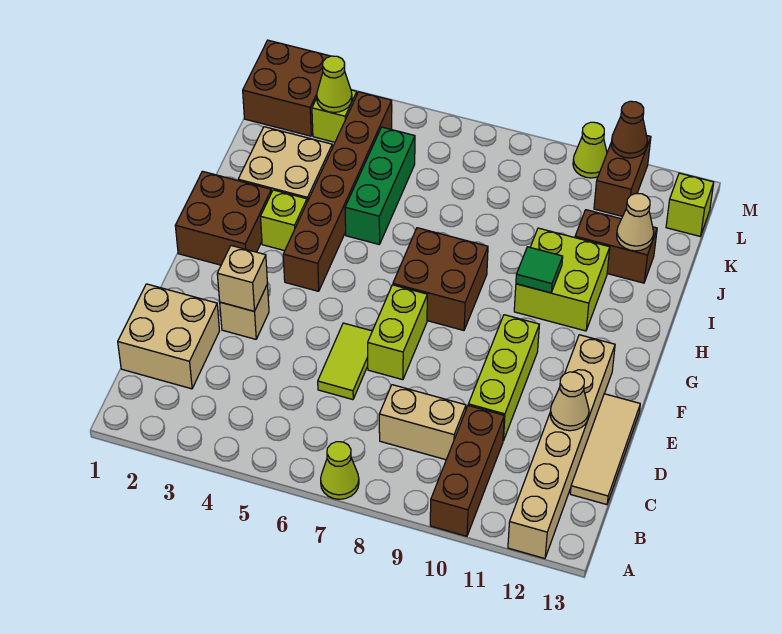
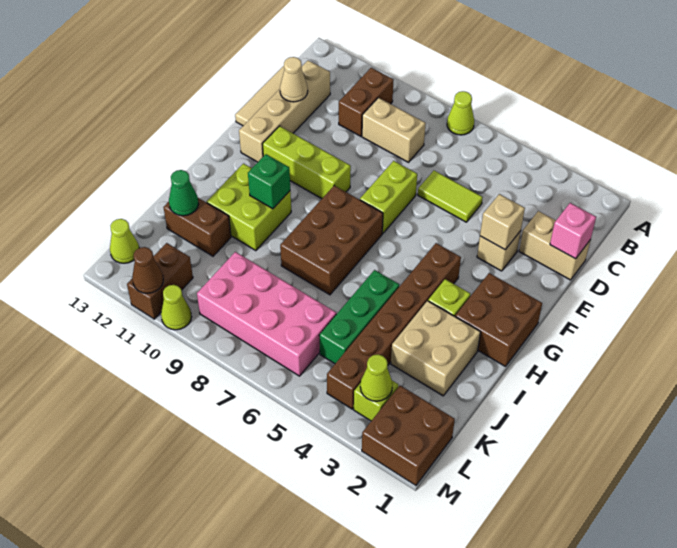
brown brick A10:C10 level 1 -> brown brick B10:C10 level 1
tan brick A12:F12 level 1 -> tan brick C12:F12 level 1
tan brick C1:D2 level 1 -> tan brick D1:D2 level 1
none -> pink brick D1 level 2
lime tile D6:E6 level 1 -> lime tile D5:D6 level 1
lime brick D10:F10 level 1 -> lime brick F9:F11 level 1
brown brick G7:H8 level 1 -> brown brick G7:I8 level 1
green tile H10 level 2 -> green brick H10 level 2
tan cone J12 level 2 -> green cone J12 level 2
none -> pink brick K6:L9 level 1
lime brick L13 level 1 -> lime cone L13 level 1

